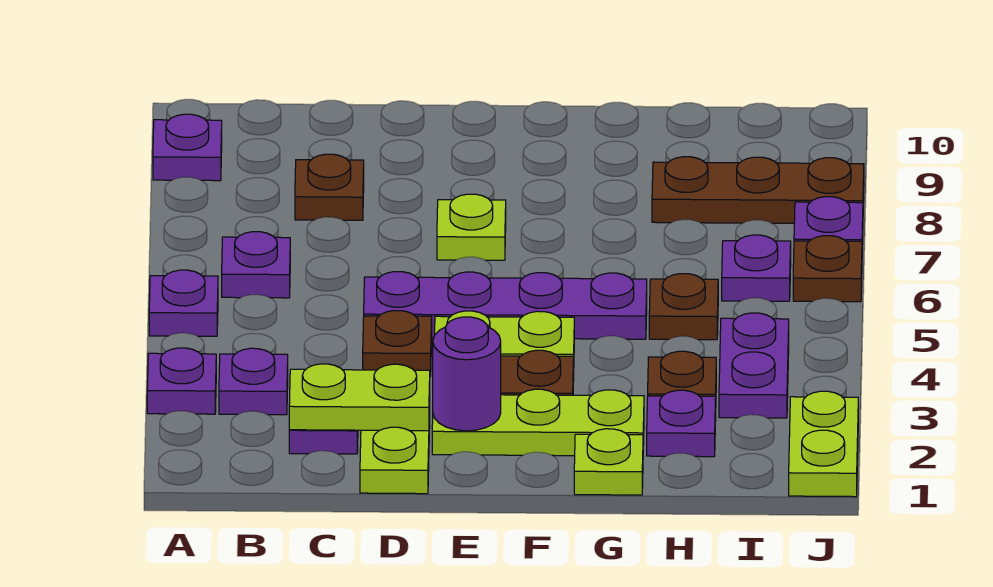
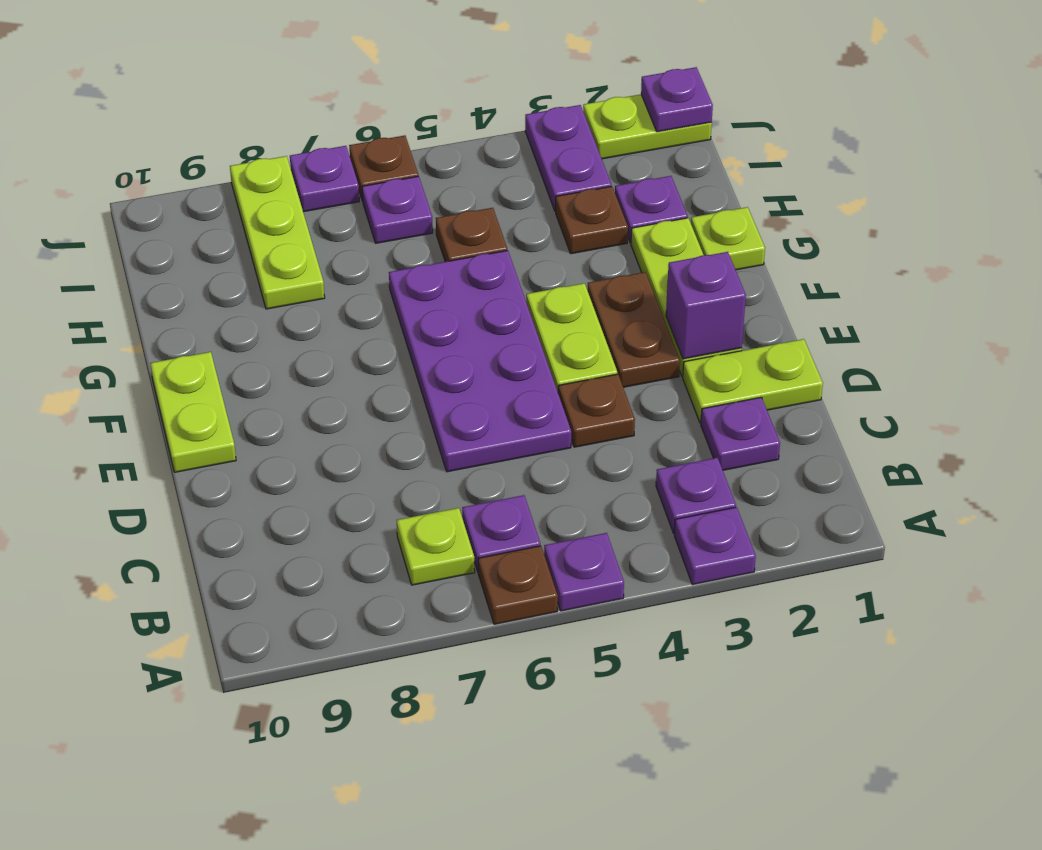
purple plate A9 level 1 -> purple plate J1 level 2
lime plate C2:D2 level 2 -> lime plate E10:F10 level 1
brown plate C8 level 1 -> brown plate A6 level 1
purple plate D5:G5 level 1 -> purple plate D5:G6 level 1
purple round brick E2 level 2 -> purple brick E2 level 2
lime plate E7 level 1 -> lime plate B7 level 1
brown plate H8:J8 level 1 -> lime plate H8:J8 level 1
purple plate I3:I4 level 1 -> purple plate I3:J3 level 1

